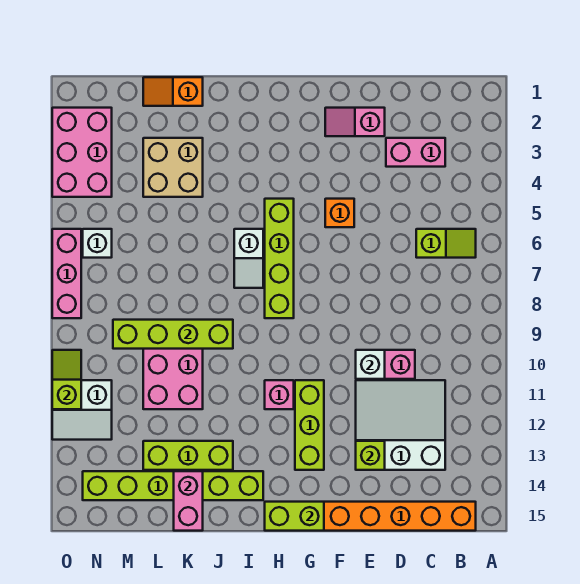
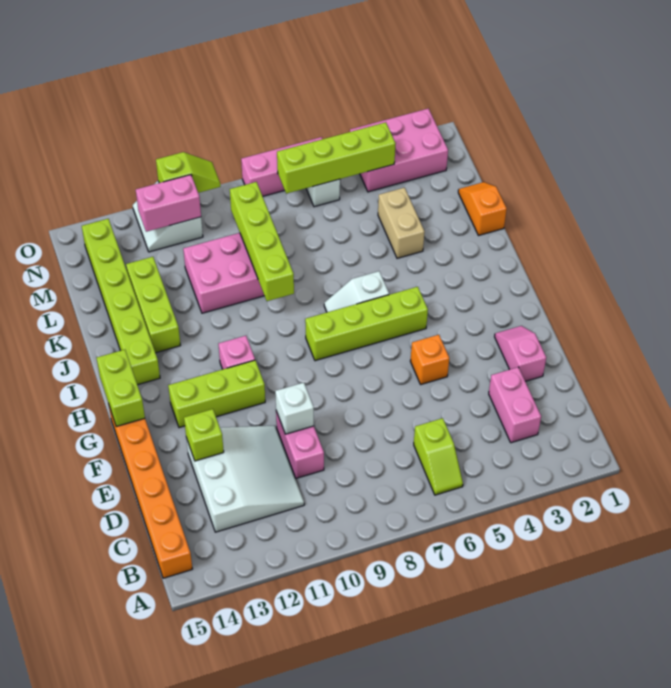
tan brick K3:L4 level 1 -> tan brick K4:L4 level 1
pink brick K14:K15 level 2 -> pink brick N11:N12 level 2
none -> lime brick N4:N7 level 2

